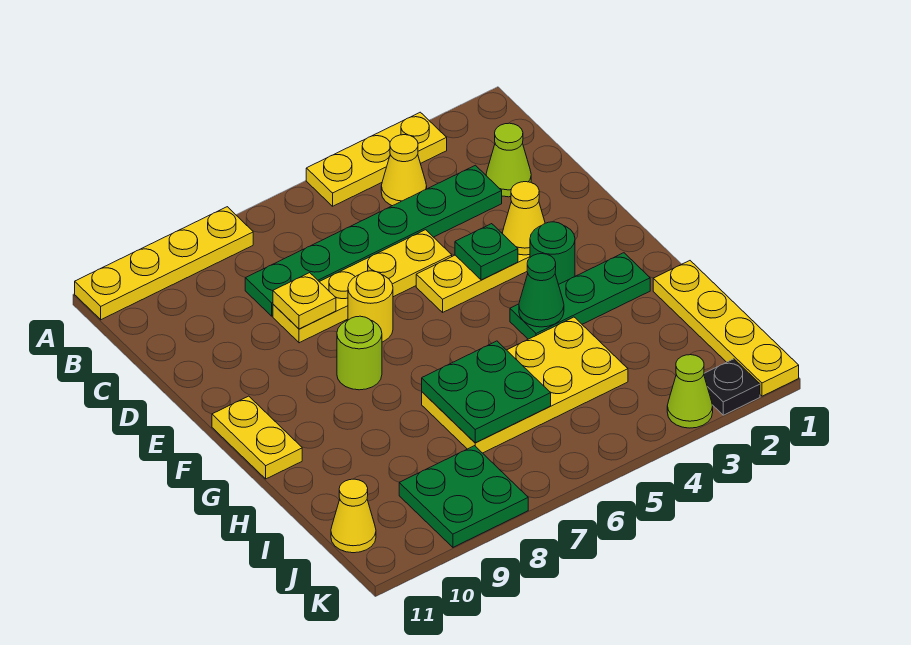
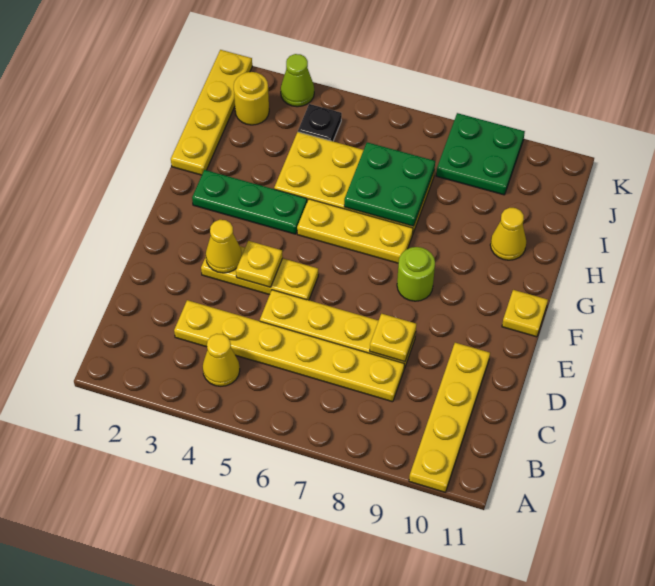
yellow plate A3:A5 level 1 -> yellow plate G5:G7 level 1
yellow plate A8:A11 level 1 -> yellow plate A10:D10 level 1
lime cone C2 level 1 -> none
green plate C3:C8 level 1 -> yellow plate C3:C8 level 1
green plate E4 level 2 -> yellow plate E4 level 2
yellow round brick E7 level 1 -> yellow round brick J2 level 1
green round brick F3 level 1 -> none
yellow plate F11:G11 level 1 -> yellow plate F11 level 1
green cone G4 level 2 -> none
yellow cone J11 level 1 -> yellow cone H10 level 1
black plate K2 level 1 -> black plate J4 level 1

